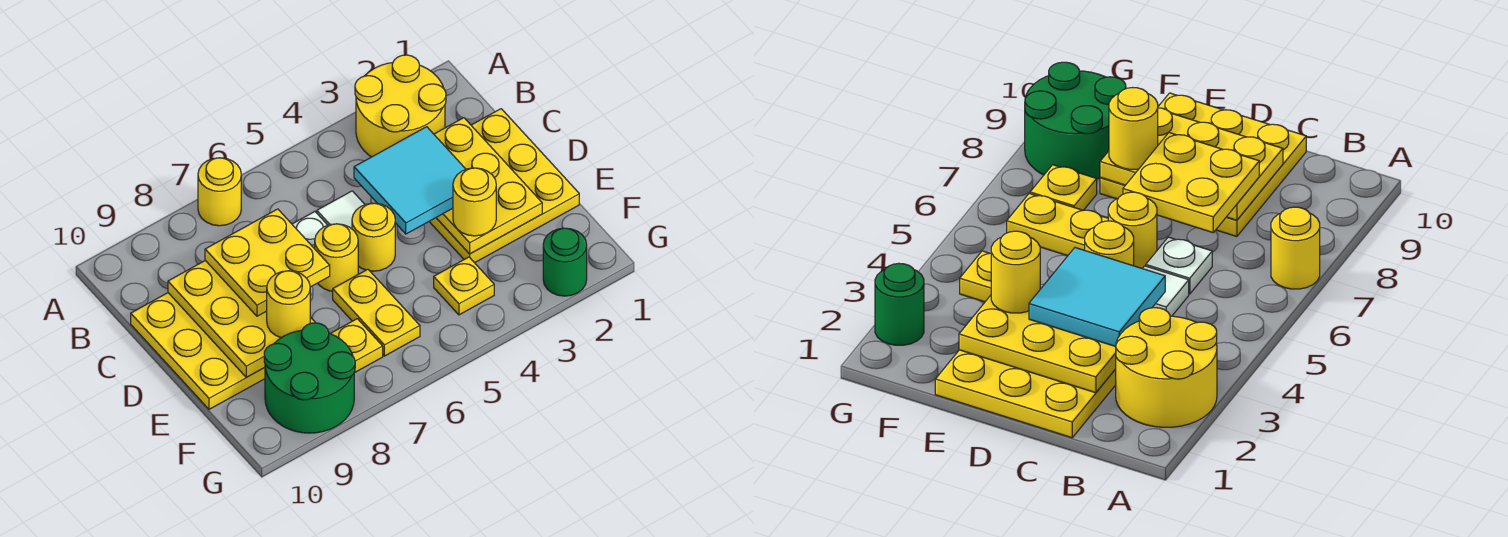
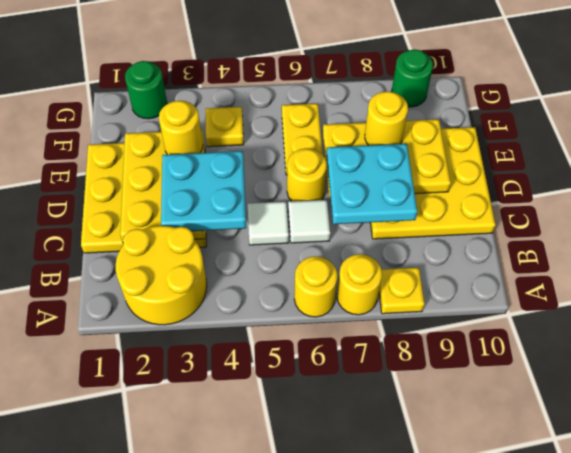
cyan tile C3:D4 level 3 -> cyan plate C3:D4 level 3
white plate C6 level 1 -> white tile C6 level 1
yellow plate C7:D8 level 3 -> cyan plate C7:D8 level 3
yellow plate C8:E9 level 2 -> yellow plate D7:E9 level 2
yellow round brick D5 level 1 -> yellow round brick A6 level 1
yellow plate F7 level 1 -> yellow plate A8 level 1
green round brick F8:G9 level 1 -> green round brick G9 level 1

